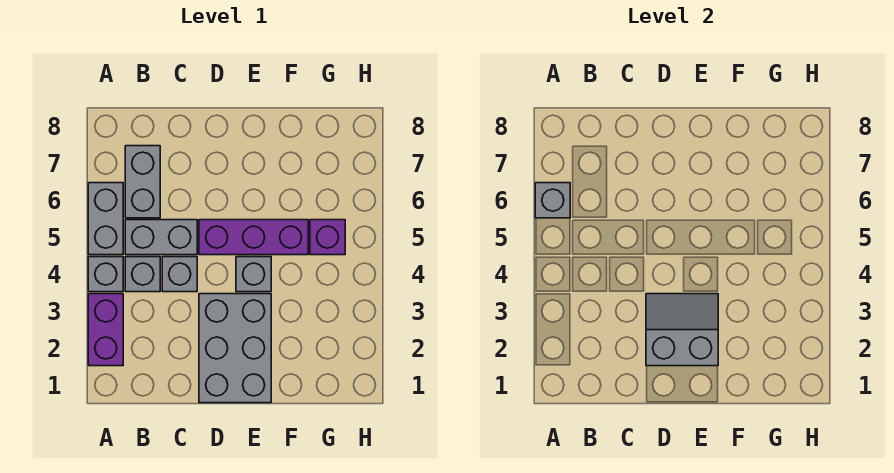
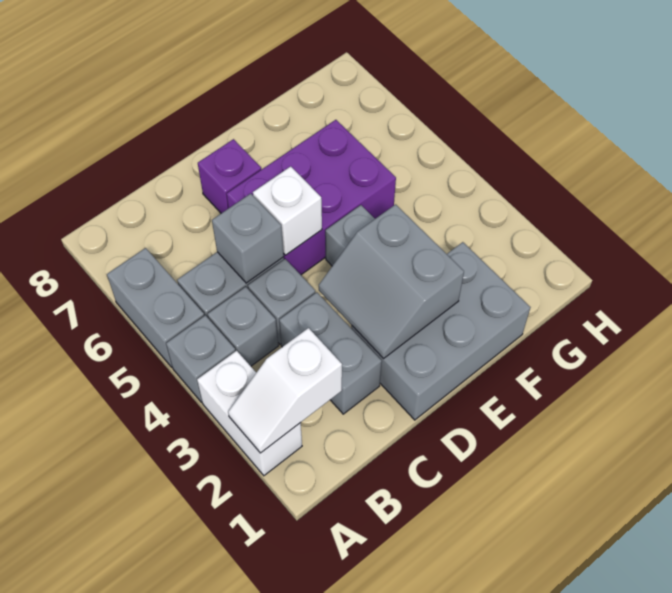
purple brick A2:A3 level 1 -> white brick A2:A3 level 1
none -> white slope A2:B2 level 2 top B
grey brick A6 level 2 -> grey brick C5 level 2
grey brick B6:B7 level 1 -> grey brick C2:C3 level 1
grey brick D1:E3 level 1 -> grey brick D1:F2 level 1
grey slope D2:E3 level 2 top 2 -> grey slope D2:E3 level 2 top E
purple brick D5:F5 level 1 -> purple brick D5:F6 level 1
none -> white brick D5 level 2
purple brick G5 level 1 -> purple brick D7 level 1

